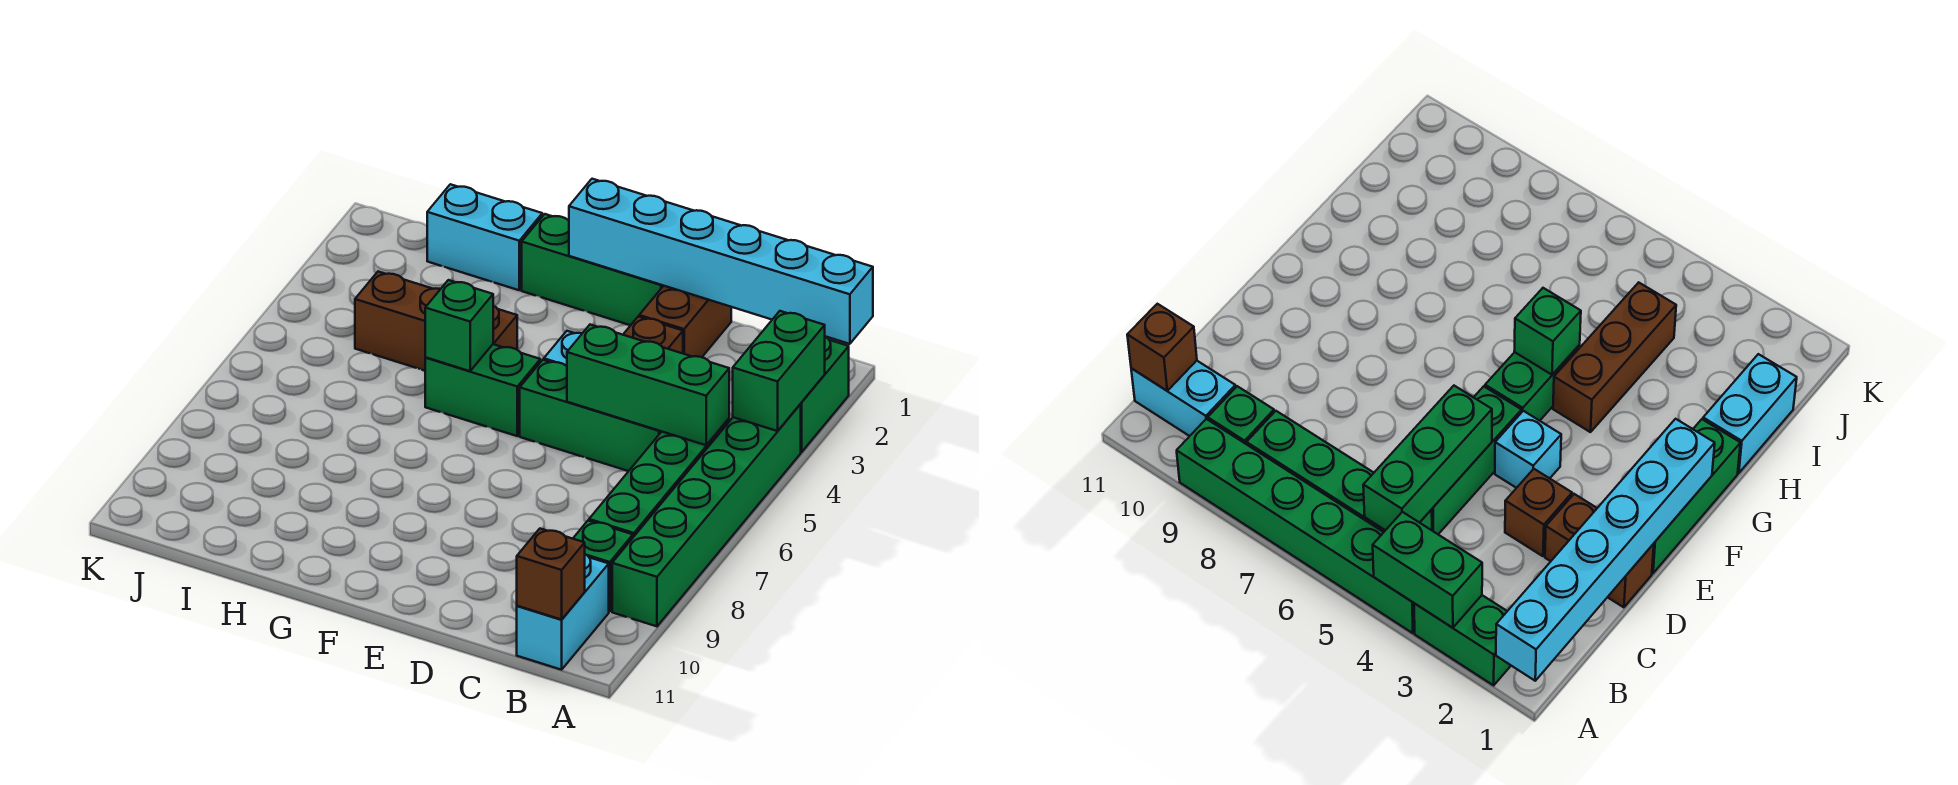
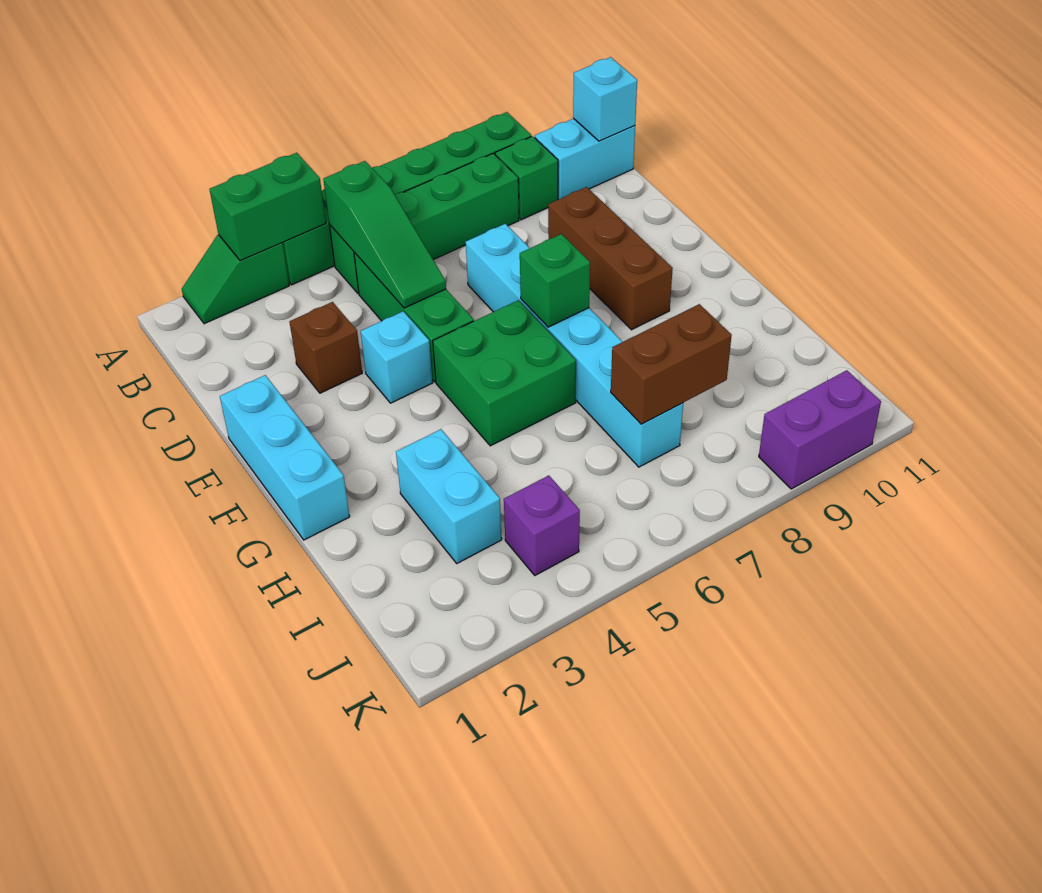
cyan brick A1:F1 level 2 -> cyan brick D7:I7 level 1
green brick A2:A3 level 1 -> green slope A2:A3 level 1 top 3
green brick B5:D5 level 2 -> green slope B5:D5 level 2 top B
brown brick B11 level 2 -> cyan brick B11 level 2
brown brick D1:D2 level 1 -> brown brick I7:I8 level 2
green brick E1:G1 level 1 -> cyan brick E1:G1 level 1
green brick F5:G5 level 1 -> green brick F5:G6 level 1
brown brick G4:I4 level 1 -> brown brick D9:F9 level 1
green brick G5 level 2 -> green brick F7 level 2
cyan brick H1:I1 level 1 -> cyan brick H3:I3 level 1
none -> purple brick J4 level 1
none -> purple brick K9:K10 level 1

